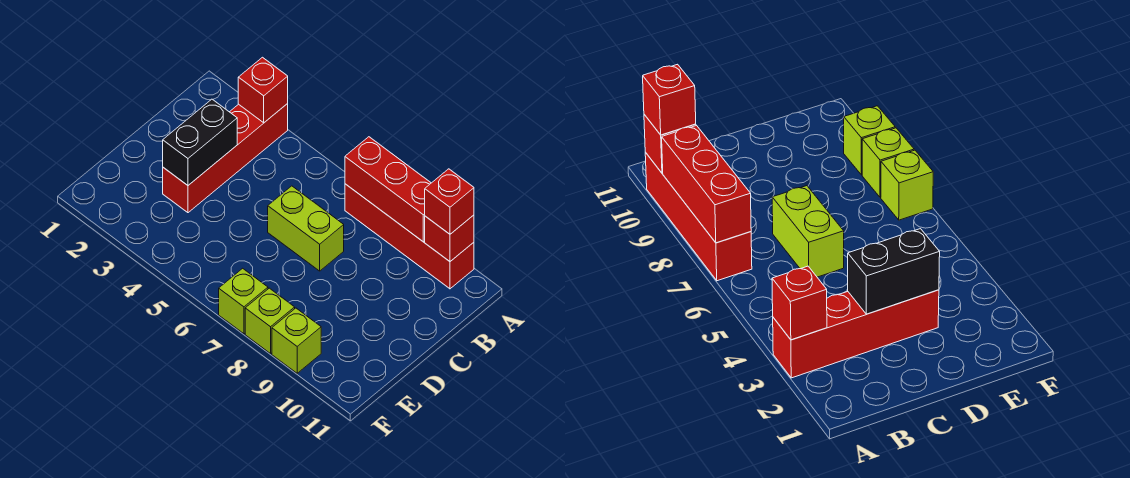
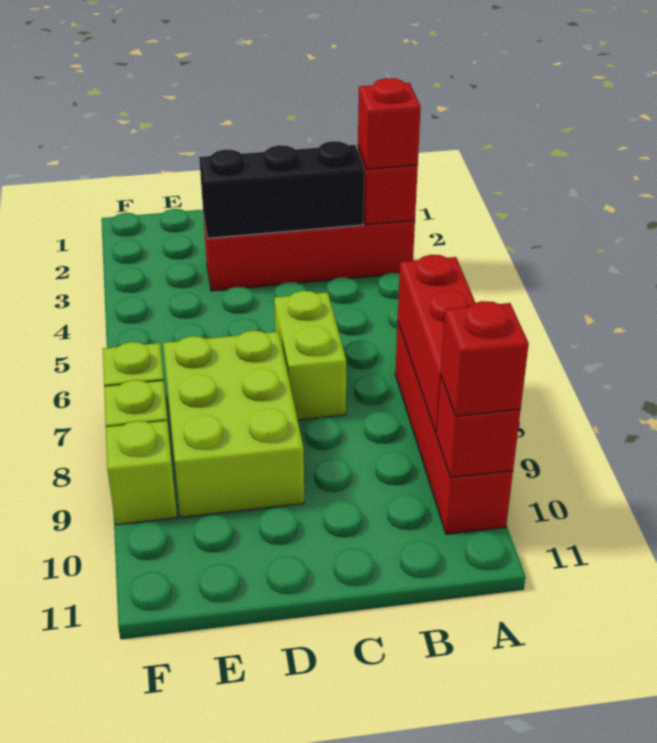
none -> red brick A3 level 3
black brick C3:D3 level 2 -> black brick B3:D3 level 2
none -> lime brick D7:E9 level 1

